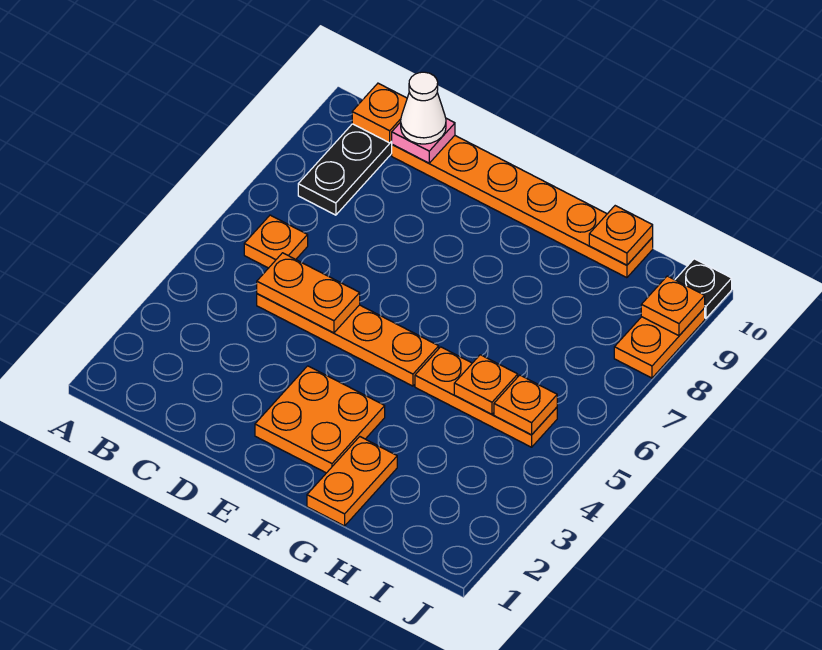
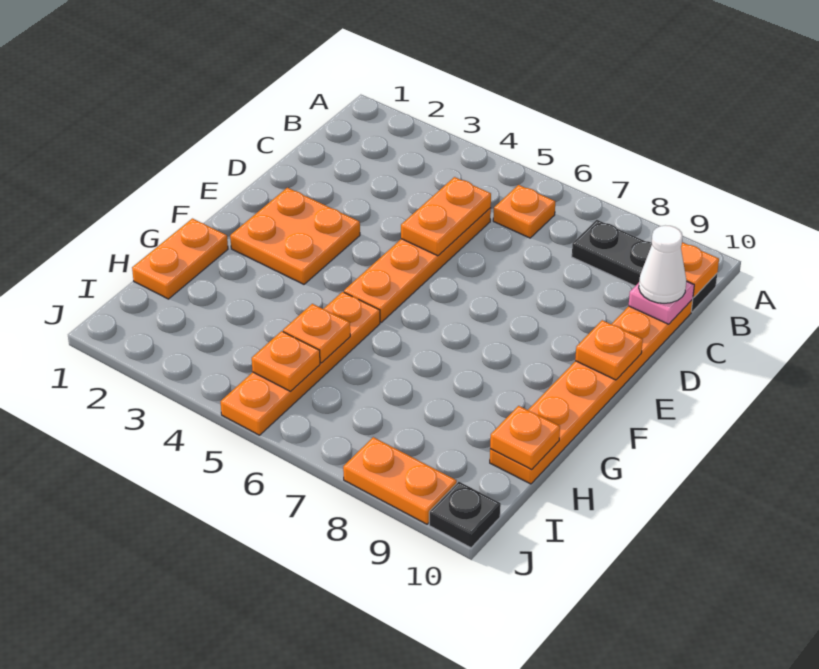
orange plate G1:G2 level 1 -> orange plate G1:H1 level 1
orange plate G5:I5 level 1 -> orange plate G5:J5 level 1
orange plate J9 level 2 -> orange plate E10 level 2

